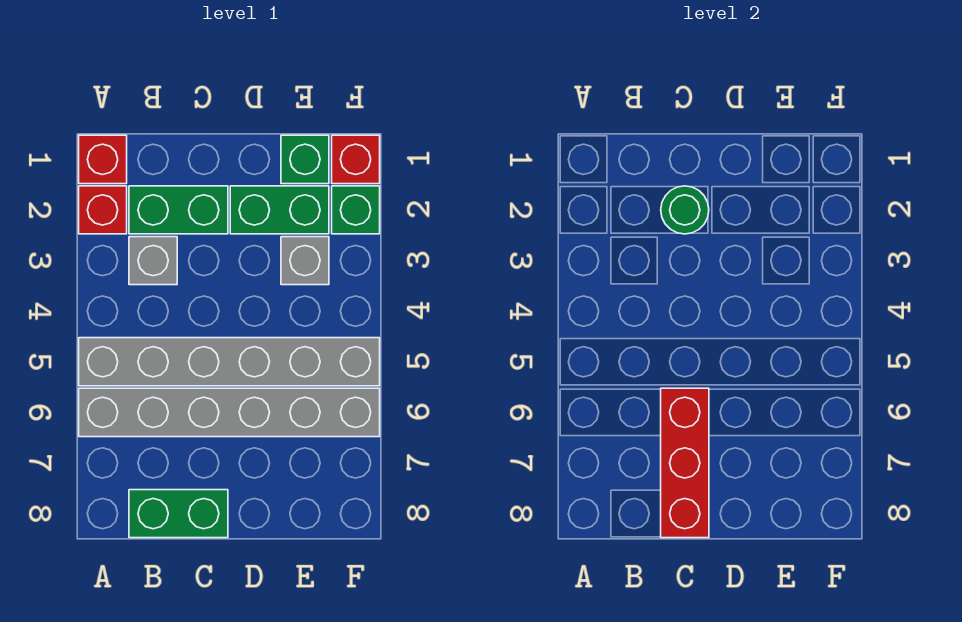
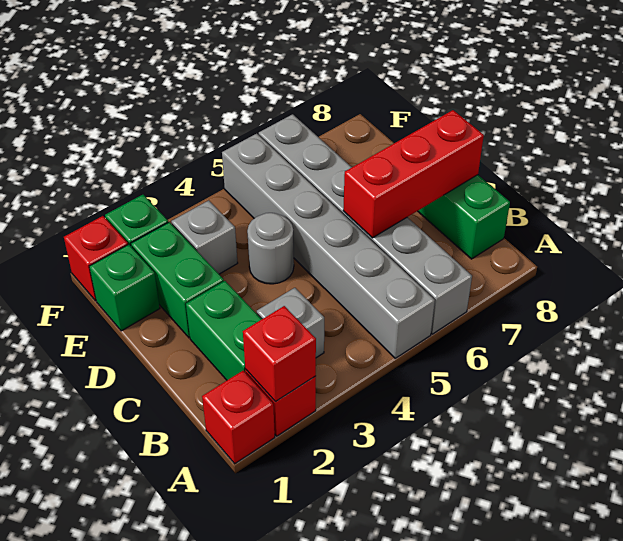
none -> red brick A2 level 2
green round brick C2 level 2 -> none
none -> grey round brick D4 level 1

